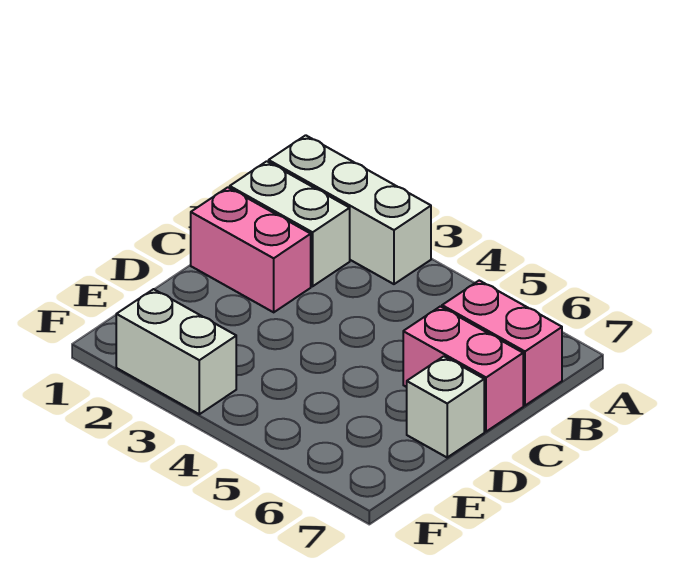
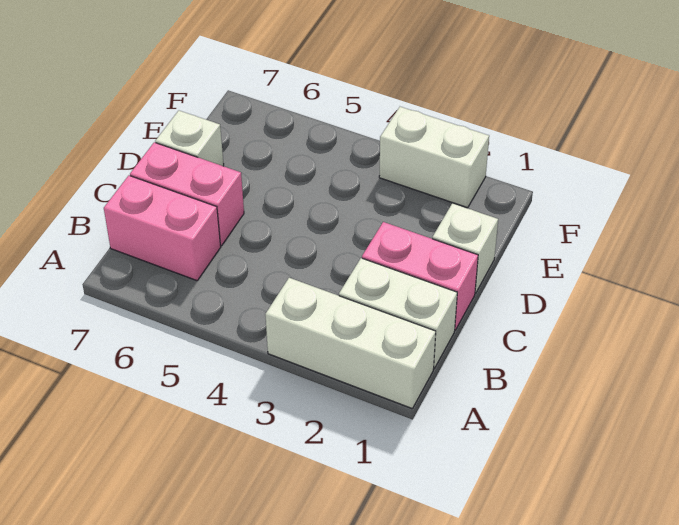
none -> white brick D1 level 1

